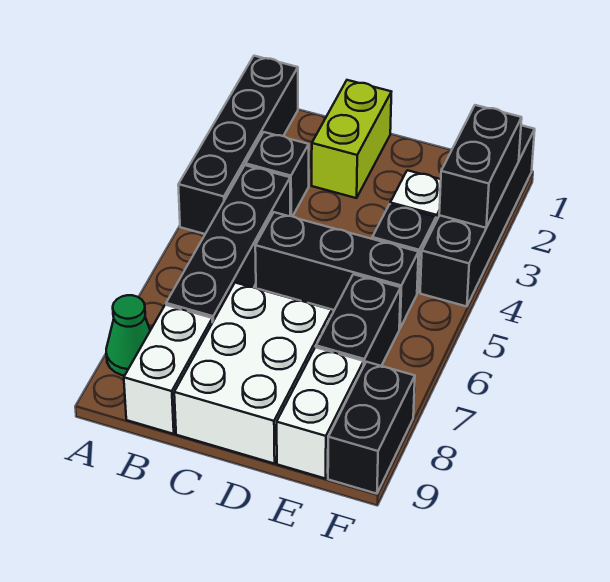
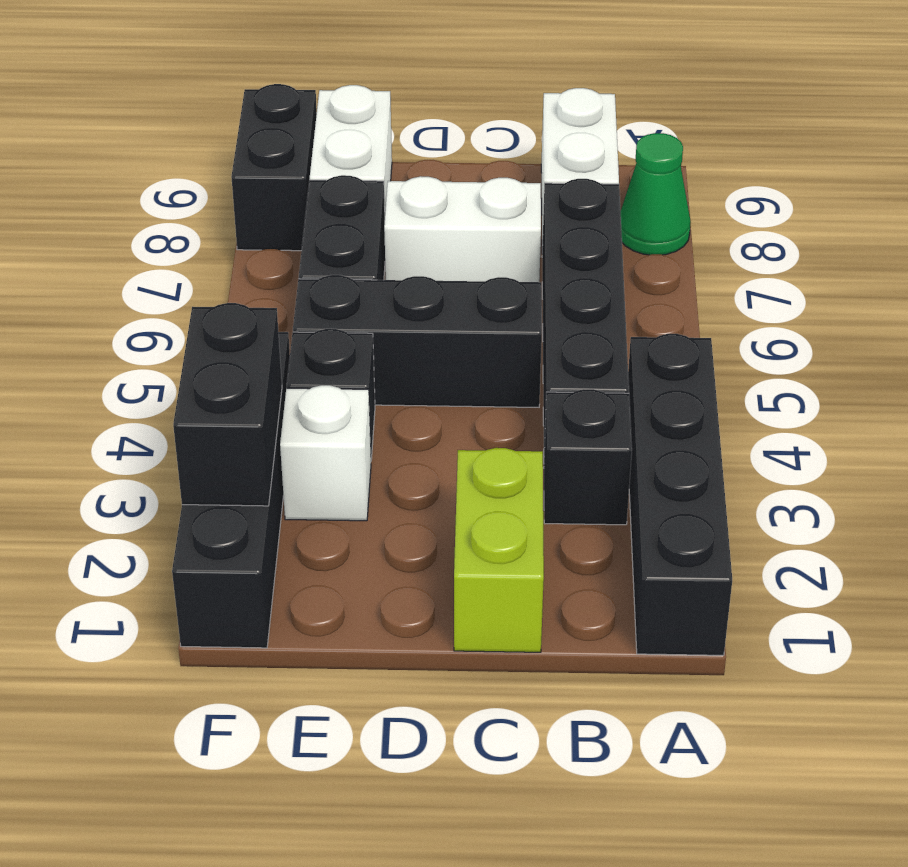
white brick C7:D9 level 1 -> white brick C7:D7 level 1

